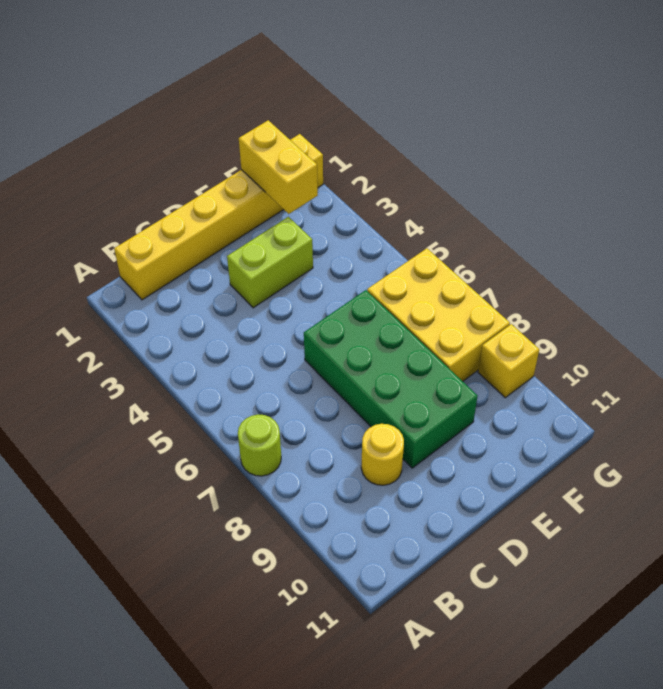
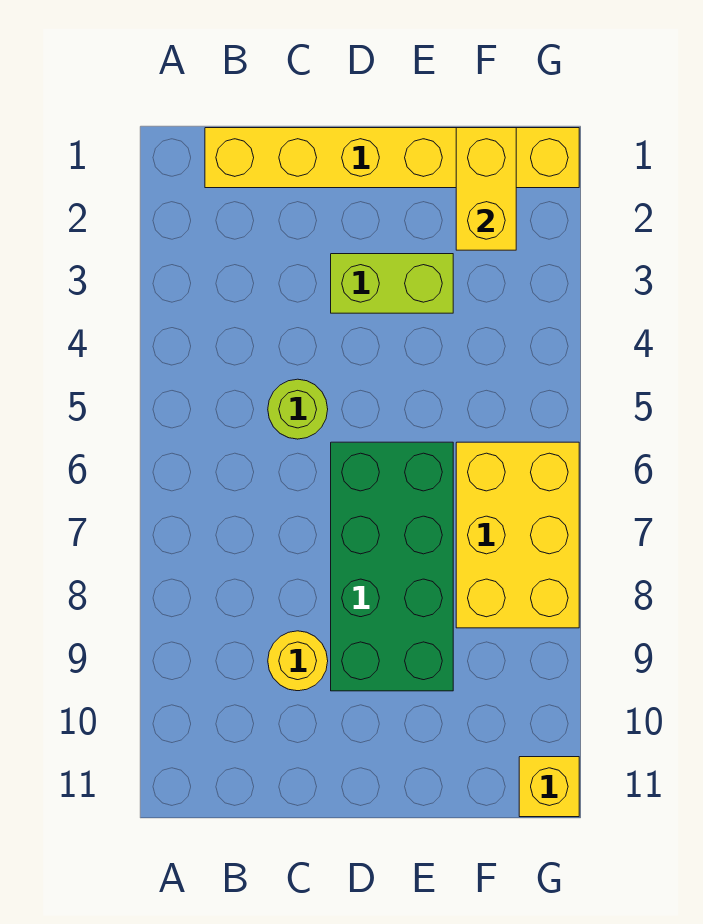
lime round brick A7 level 1 -> lime round brick C5 level 1
yellow brick G9 level 1 -> yellow brick G11 level 1

